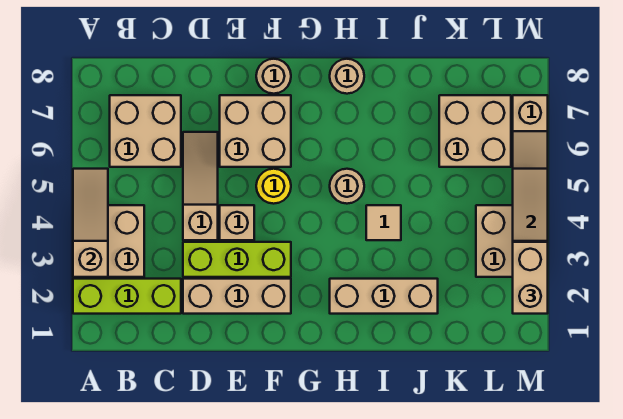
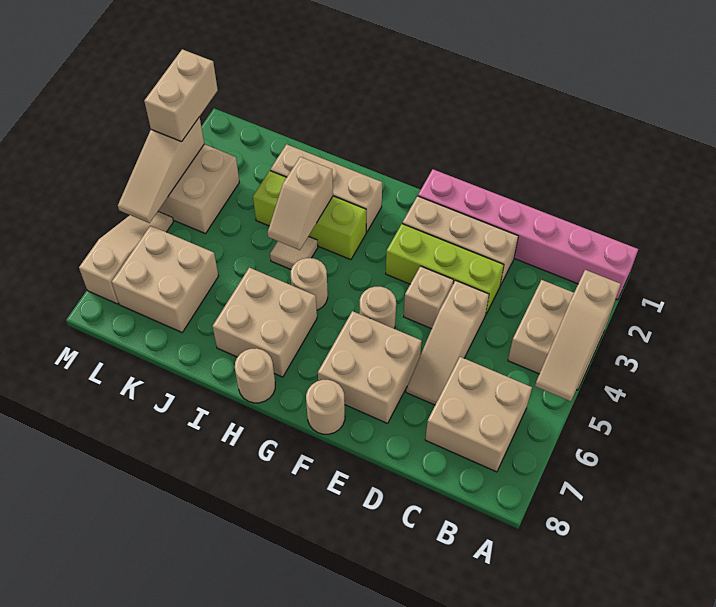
none -> pink brick A1:F1 level 1
lime brick A2:C2 level 1 -> lime brick H3:J3 level 1
yellow round brick F5 level 1 -> tan round brick F5 level 1
none -> tan brick H6:I7 level 1
none -> tan slope I3:I4 level 2 top 3

